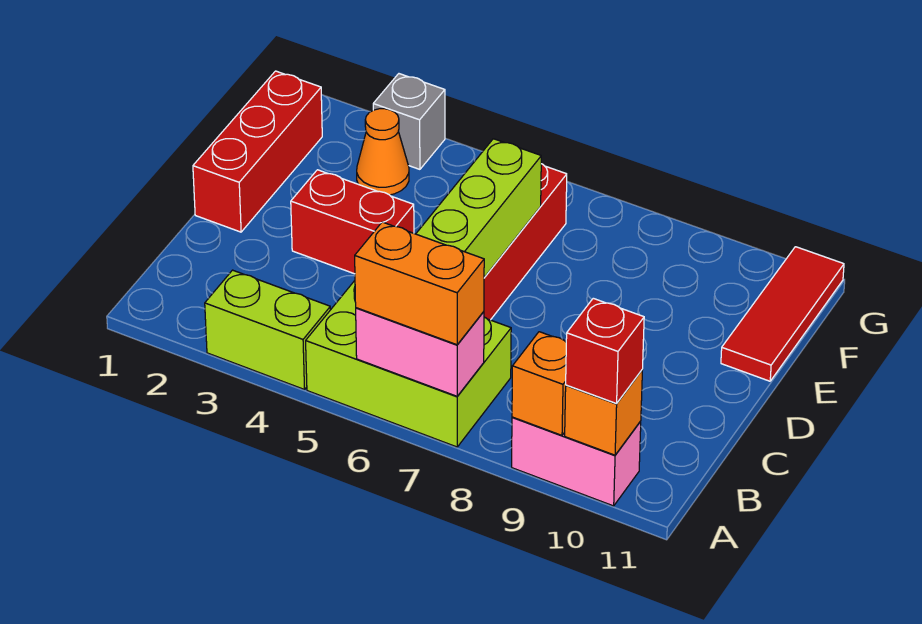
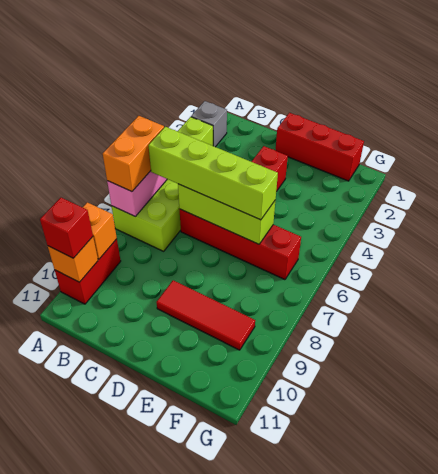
pink brick A9:A10 level 1 -> red brick A9:A10 level 1
none -> lime brick B6:E6 level 3
red tile E11:G11 level 1 -> red tile D9:F9 level 1
orange cone F3 level 1 -> none
grey brick G3 level 1 -> grey brick A2 level 1

